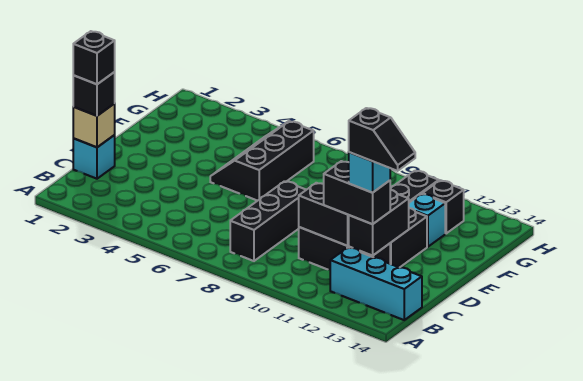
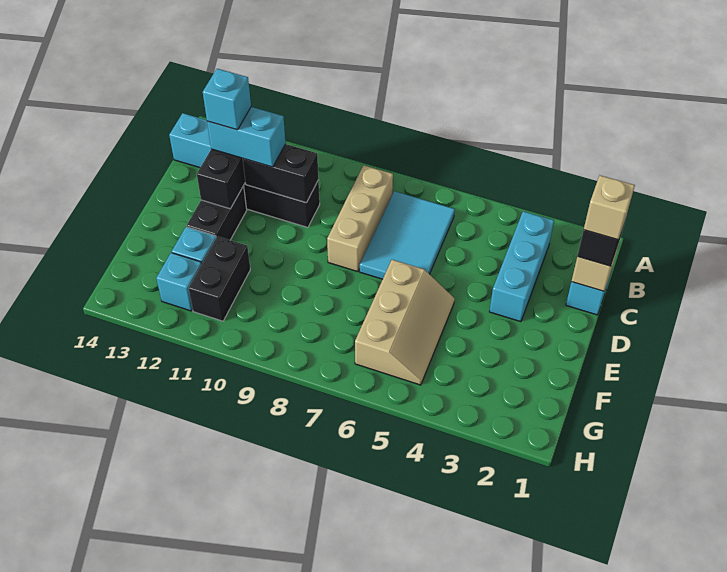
none -> cyan brick B3:D3 level 1
none -> cyan tile B6:D7 level 1
black brick B8:D8 level 1 -> tan brick B8:D8 level 1
black brick C1 level 4 -> tan brick C1 level 4
black brick C11:C12 level 3 -> cyan brick C11:C12 level 3
black slope C12:C13 level 5 top 12 -> none
black slope E5:G6 level 1 top 6 -> tan slope E5:G6 level 1 top 6
black brick G12 level 1 -> cyan brick G12 level 1

